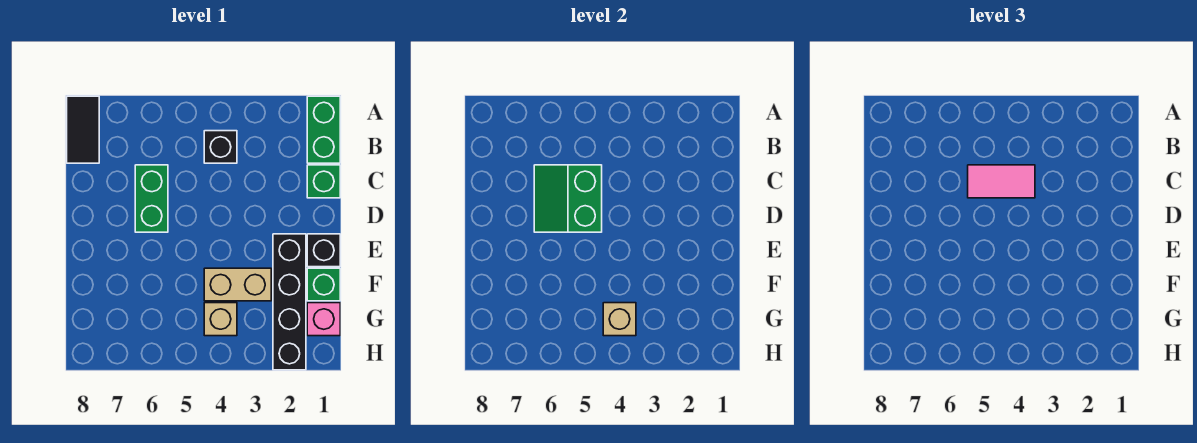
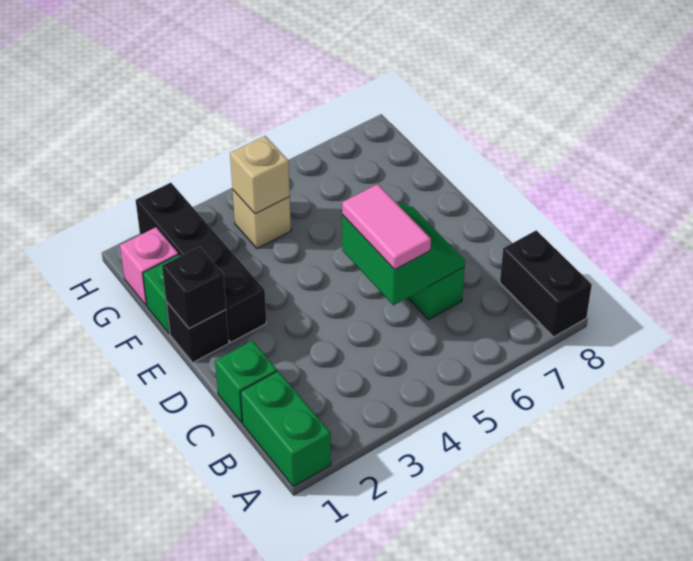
black tile A8:B8 level 1 -> black brick A8:B8 level 1
black brick B4 level 1 -> black brick E1 level 2
pink tile C4:C5 level 3 -> pink tile C5:D5 level 3
tan brick F3:F4 level 1 -> none

